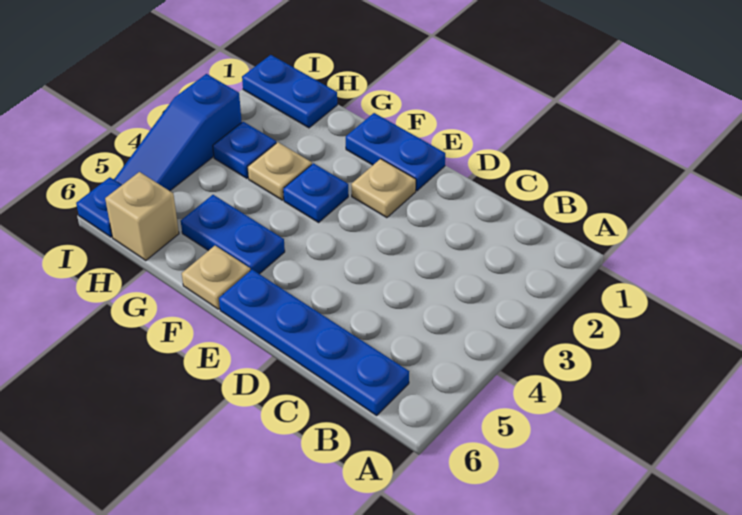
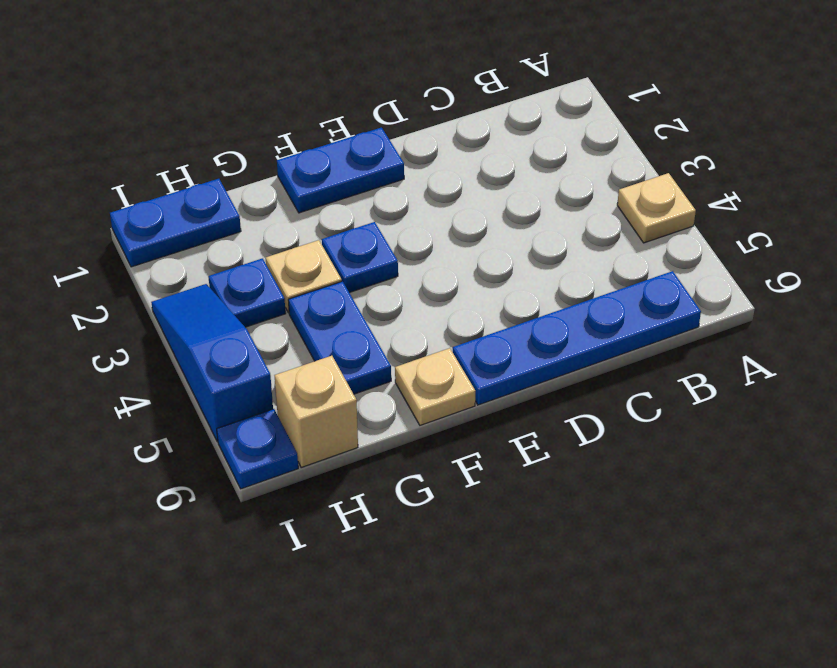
tan plate E2 level 1 -> tan plate A4 level 1
blue plate F5:G5 level 1 -> blue plate G4:G5 level 1
blue slope I3:I5 level 1 top 3 -> blue slope I3:I5 level 1 top 5

